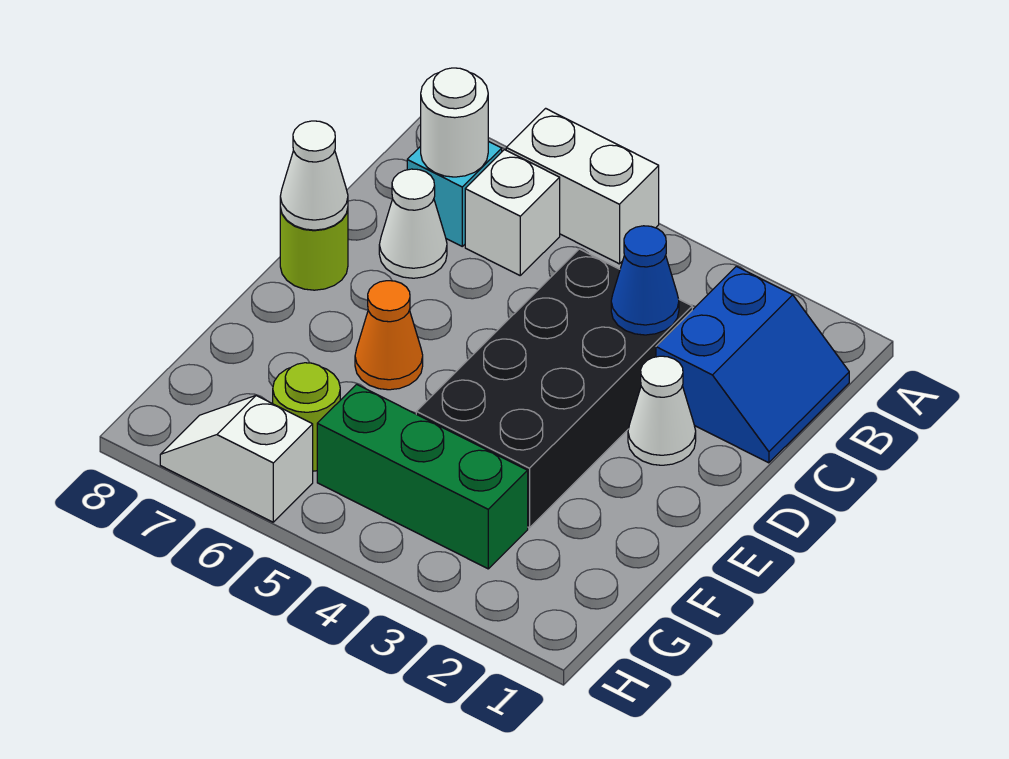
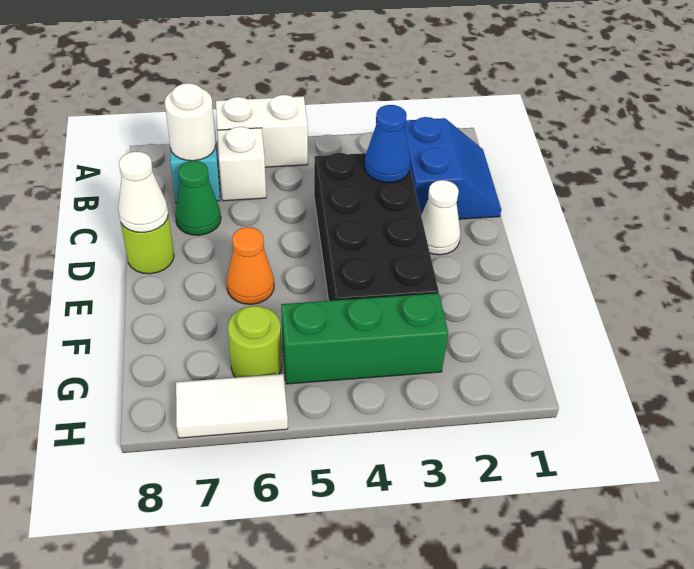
white cone C7 level 1 -> green cone C7 level 1
white slope H6:H7 level 1 top 6 -> white tile H6:H7 level 1

